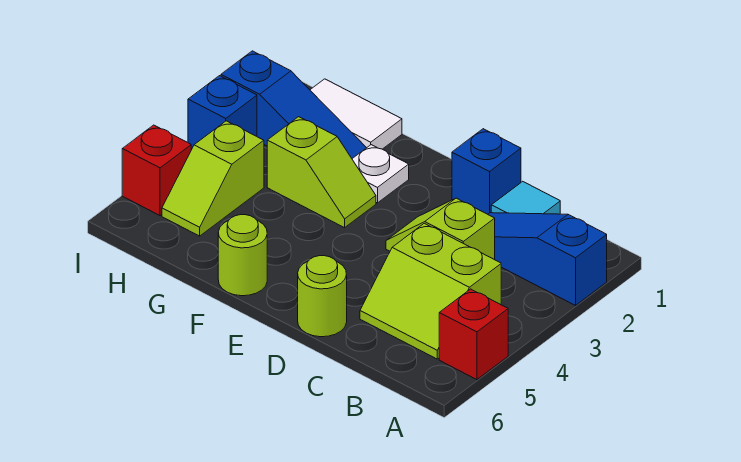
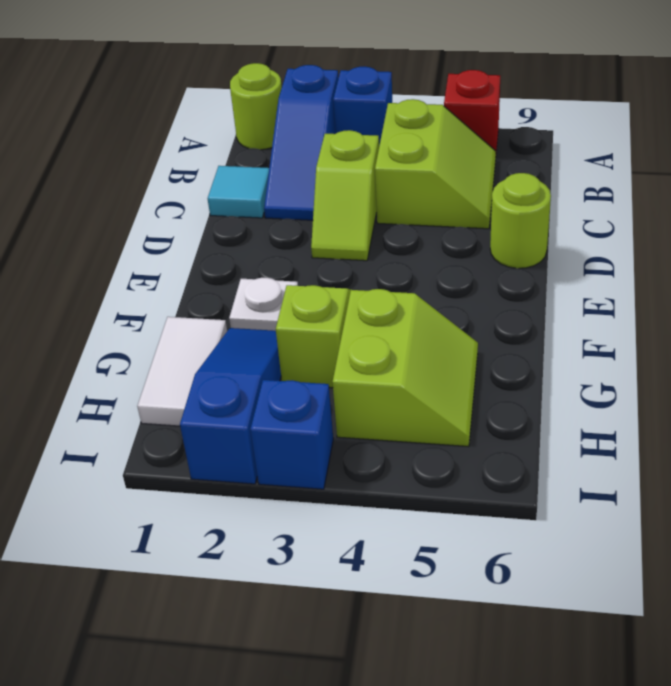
blue brick D1 level 1 -> blue brick A3 level 1
lime round brick F6 level 1 -> lime round brick A1 level 1
lime slope H4:H5 level 1 top 4 -> lime slope G4:H5 level 1 top 4
red brick I5 level 1 -> none

